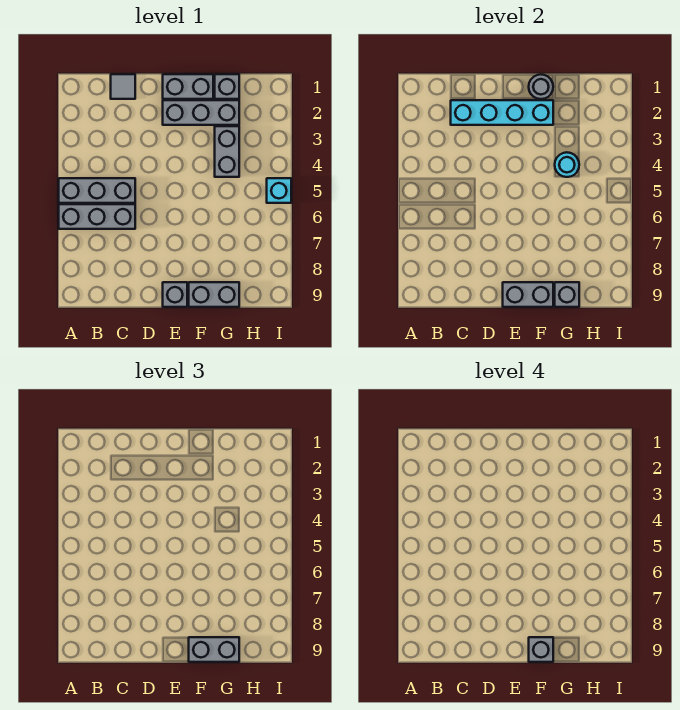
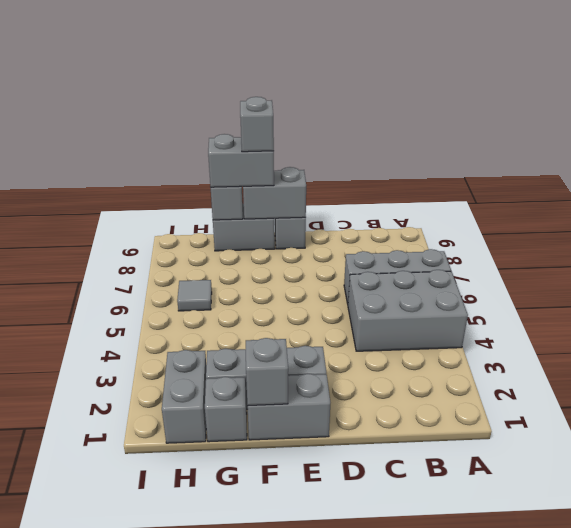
grey brick A5:C5 level 1 -> grey brick A4:C5 level 1
grey tile C1 level 1 -> grey tile H6 level 1
cyan brick C2:F2 level 2 -> none
grey round brick F1 level 2 -> grey brick F1 level 2
grey brick G3:G4 level 1 -> grey brick H1:H2 level 1
cyan round brick G4 level 2 -> none
cyan brick I5 level 1 -> none

